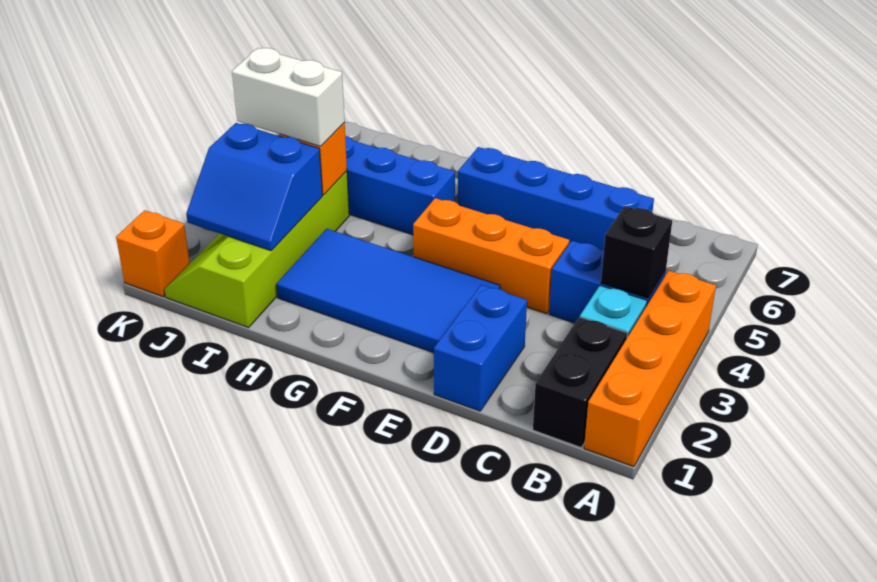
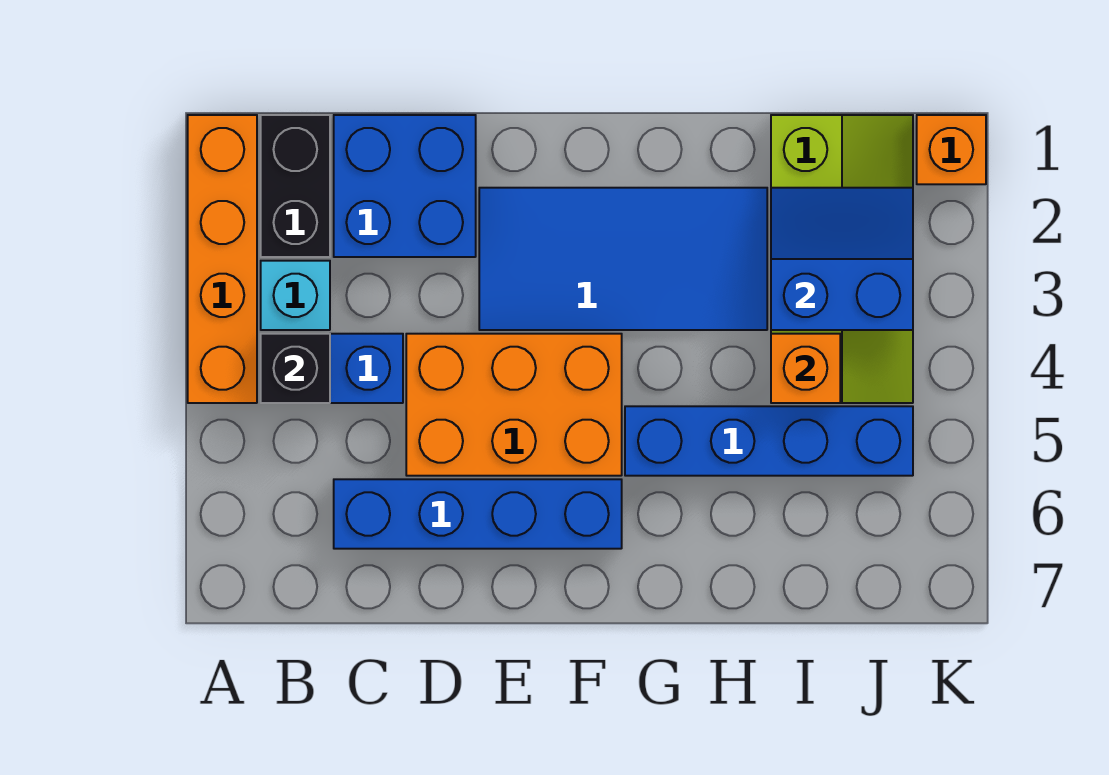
blue brick D1:D2 level 1 -> blue brick C1:D2 level 1
orange brick D4:F4 level 1 -> orange brick D4:F5 level 1
white brick I4:J4 level 3 -> none

